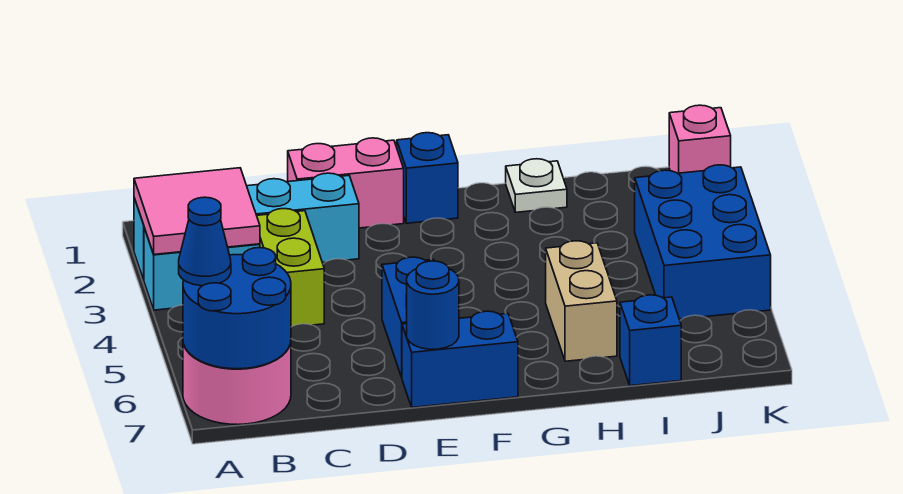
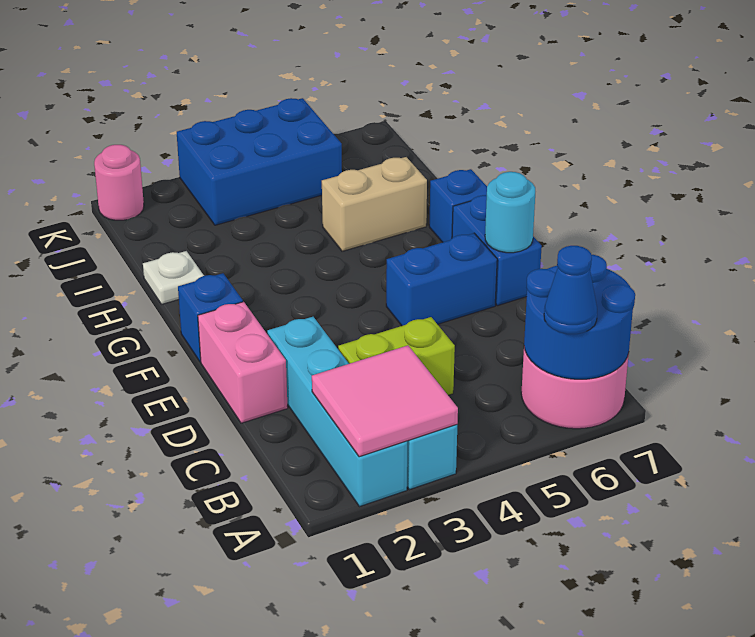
blue round brick E7 level 2 -> cyan round brick E7 level 2
blue brick I7 level 1 -> blue brick G7 level 1
pink brick K1 level 1 -> pink round brick K1 level 1

